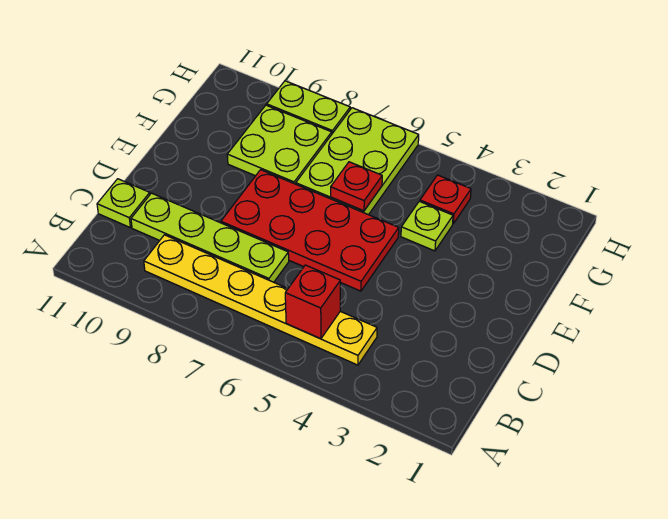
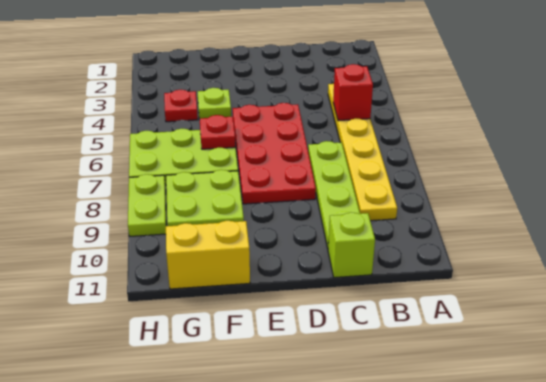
lime plate C11 level 1 -> lime brick C11 level 1
none -> yellow brick F11:G11 level 1

